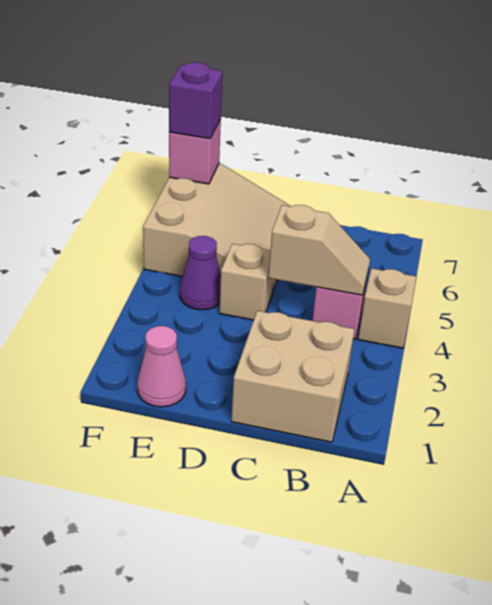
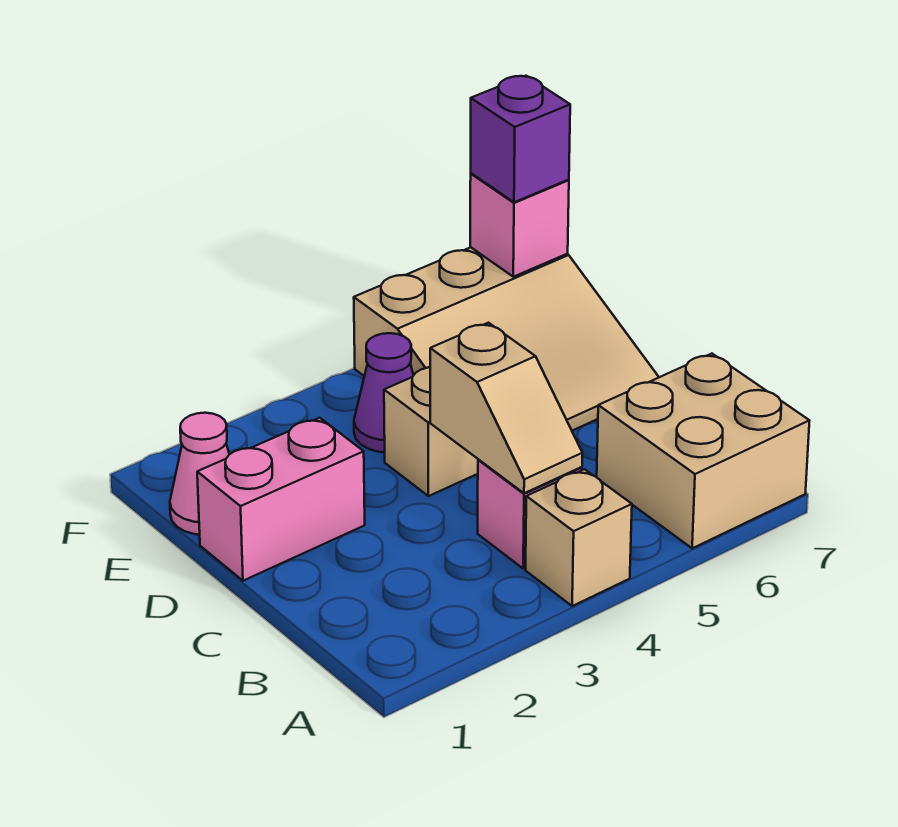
tan brick B1:C2 level 1 -> tan brick A6:B7 level 1
none -> pink brick D1:D2 level 1

